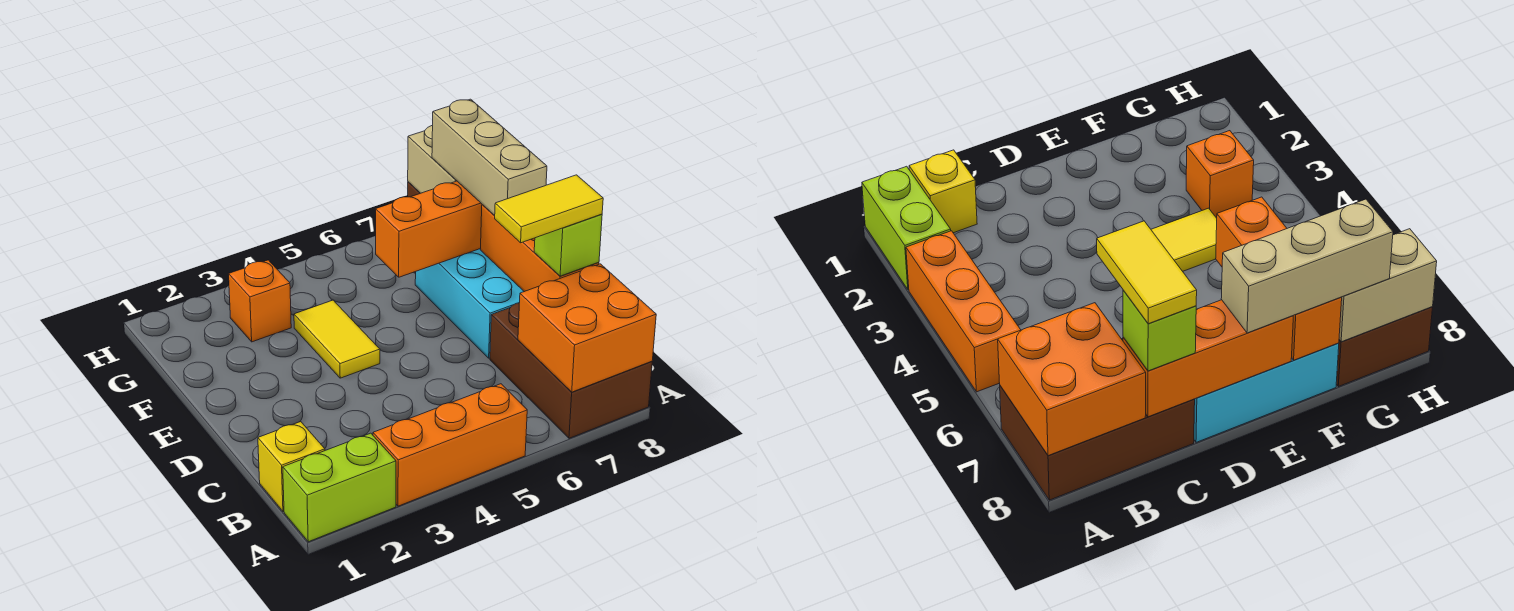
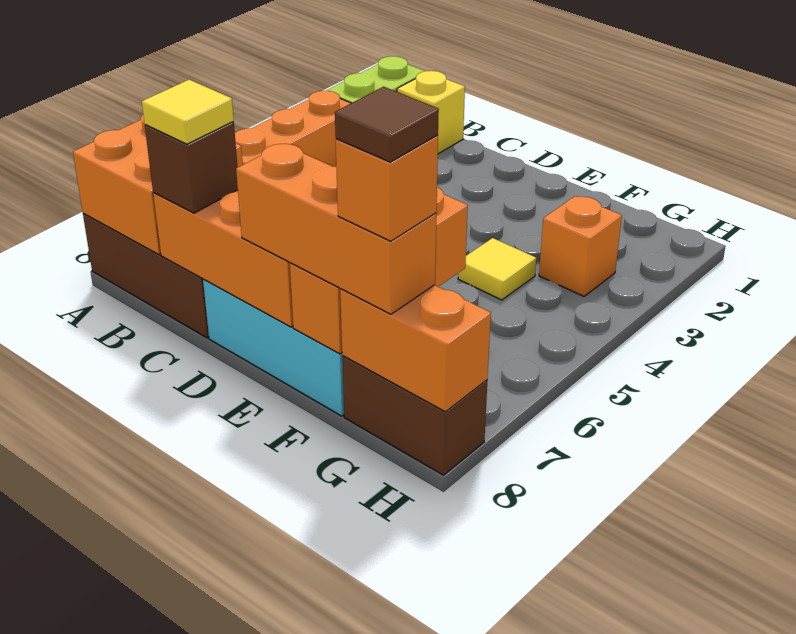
yellow tile C7:C8 level 4 -> yellow tile C8 level 4
lime brick C8 level 3 -> brown brick C8 level 3
yellow tile E4:F4 level 1 -> yellow tile F4 level 1
tan brick E8:G8 level 3 -> orange brick E8:G8 level 3
tan brick G8:H8 level 2 -> orange brick G8:H8 level 2
none -> orange brick G8 level 4
none -> brown tile G8 level 5

